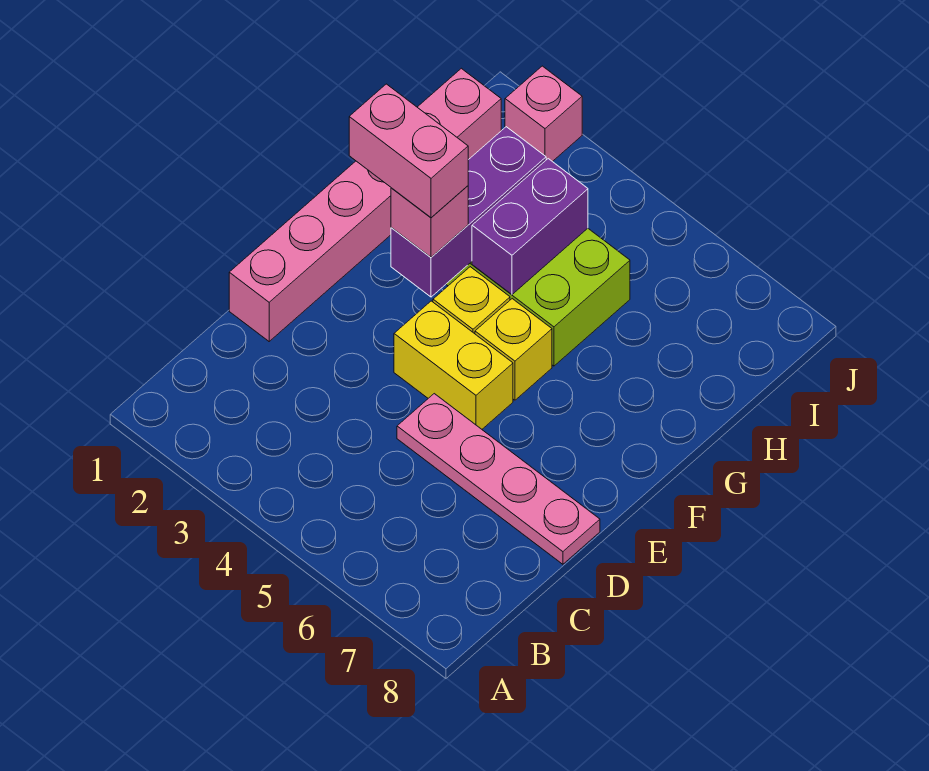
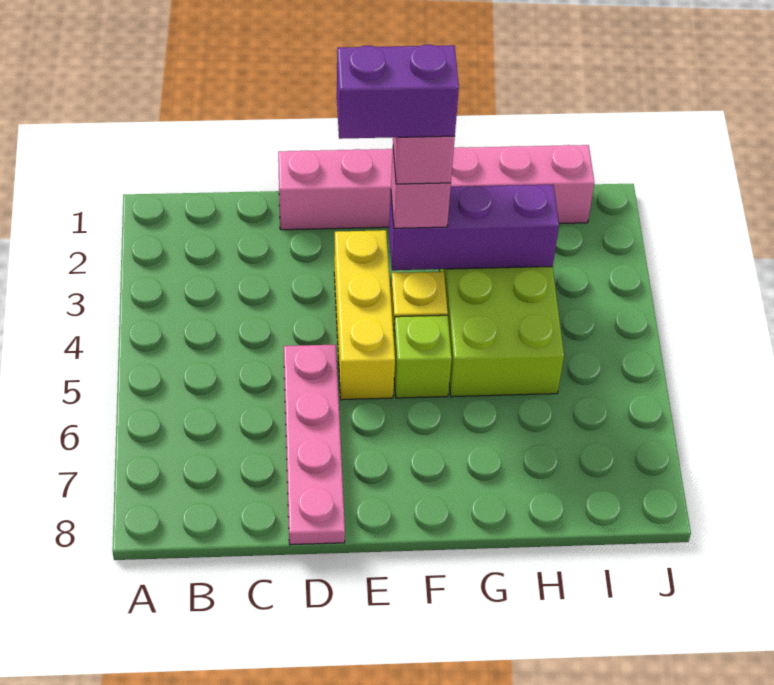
yellow brick E4:E5 level 1 -> yellow brick E3:E5 level 1
yellow brick F5 level 1 -> lime brick F5 level 1
purple brick G4:H4 level 2 -> purple brick E3:F3 level 5
pink brick J2 level 1 -> none

